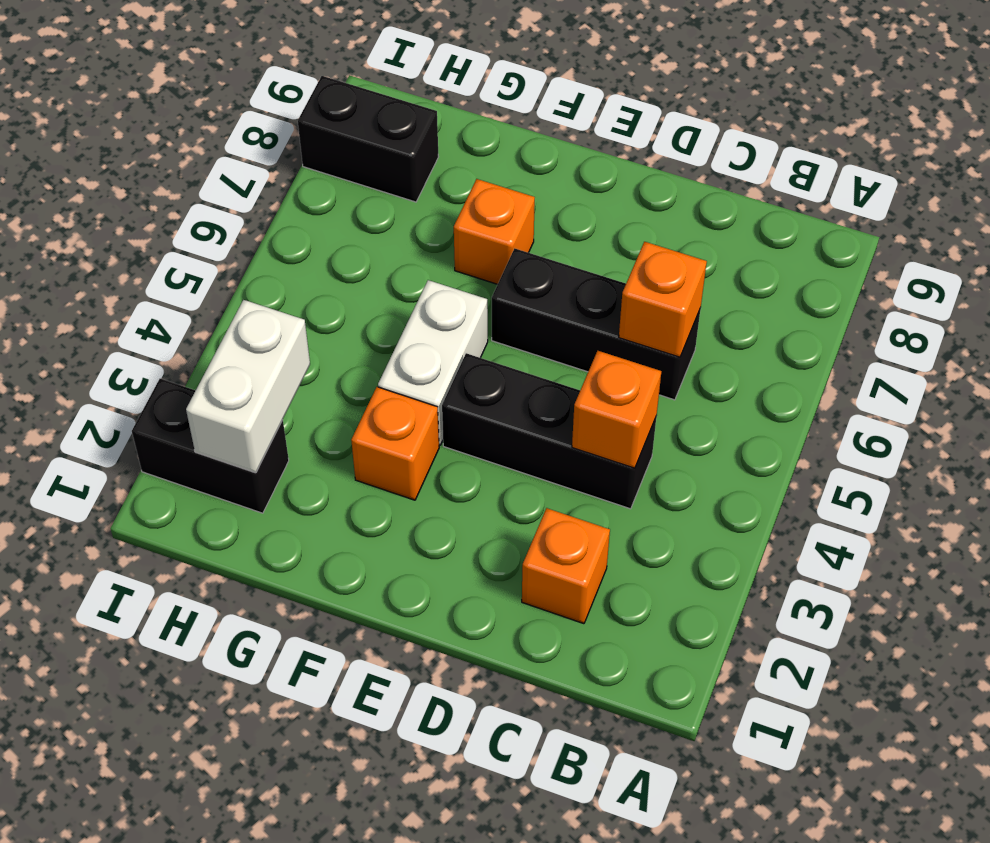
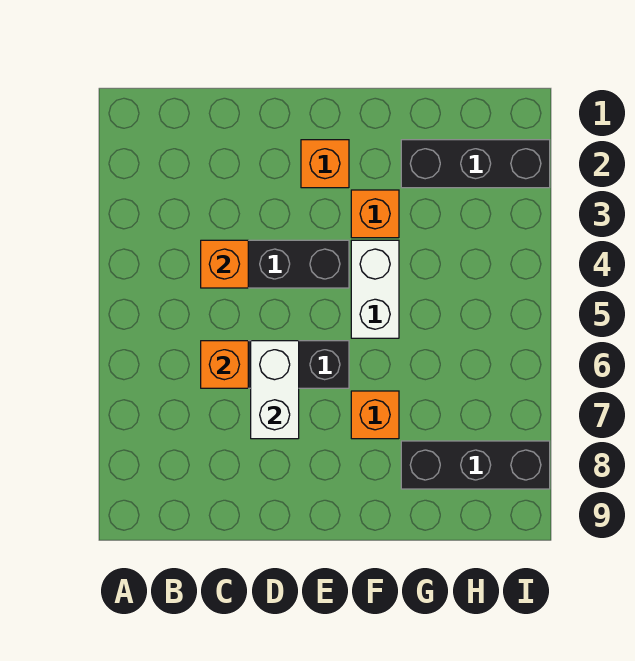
orange brick C2 level 1 -> orange brick E2 level 1
black brick H2:I2 level 1 -> black brick G2:I2 level 1
white brick H2:H3 level 2 -> white brick D6:D7 level 2
black brick H8:I8 level 1 -> black brick G8:I8 level 1

